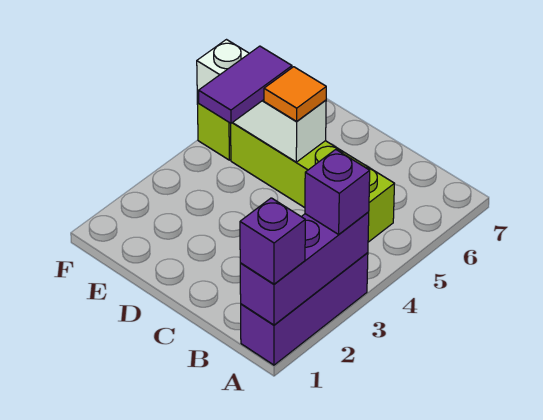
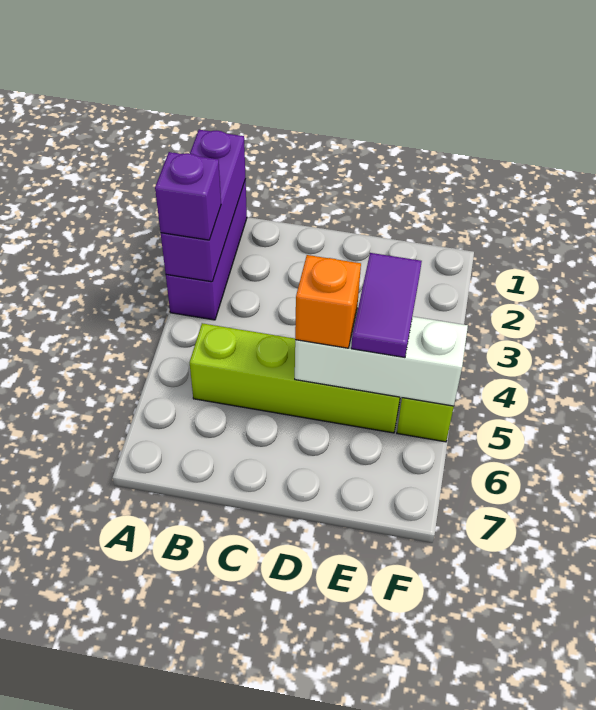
purple brick A1 level 3 -> none
orange tile D5 level 3 -> orange brick D5 level 3

